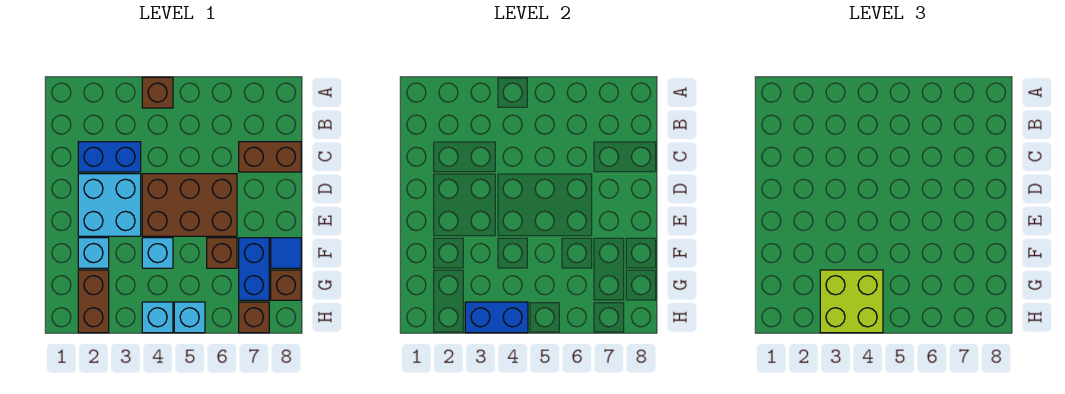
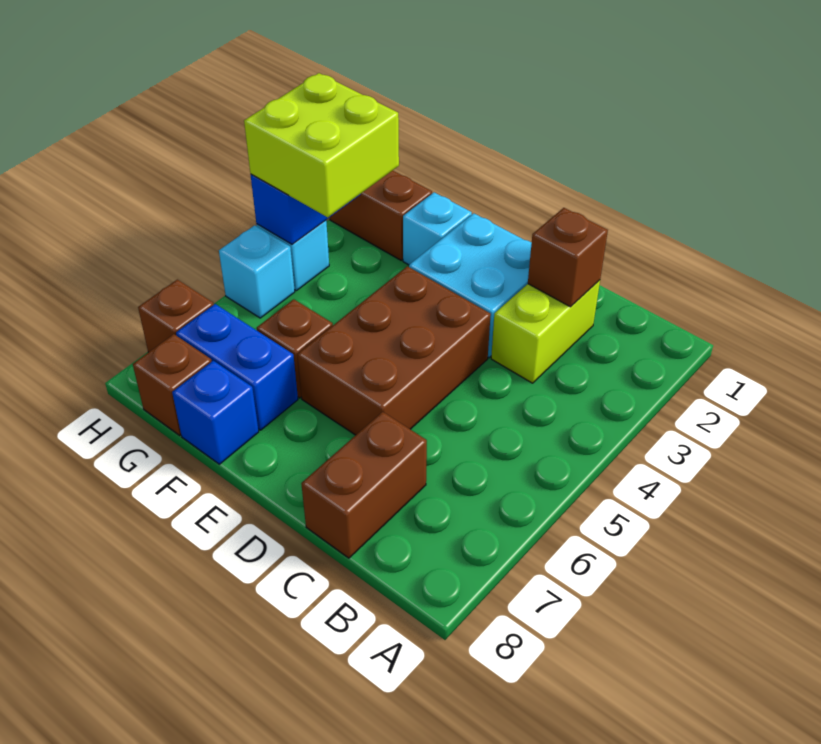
brown brick A4 level 1 -> brown brick C2 level 2
blue brick C2:C3 level 1 -> lime brick C2:C3 level 1
cyan brick F4 level 1 -> none
blue tile F8 level 1 -> blue brick F8 level 1

